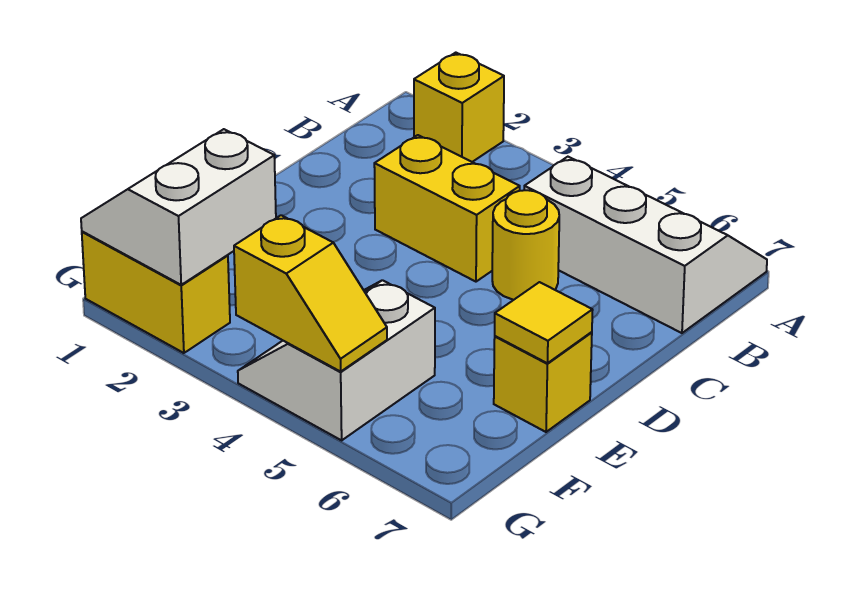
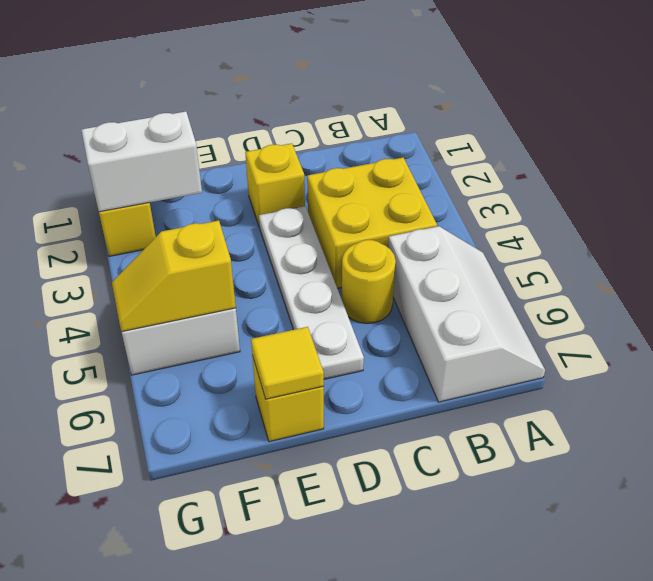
yellow brick A2 level 1 -> yellow brick D2 level 1
yellow brick C3:C4 level 1 -> yellow brick B3:C4 level 1
none -> white plate D3:D6 level 1
yellow slope G4:G5 level 2 top 4 -> yellow slope F5:G5 level 2 top F

